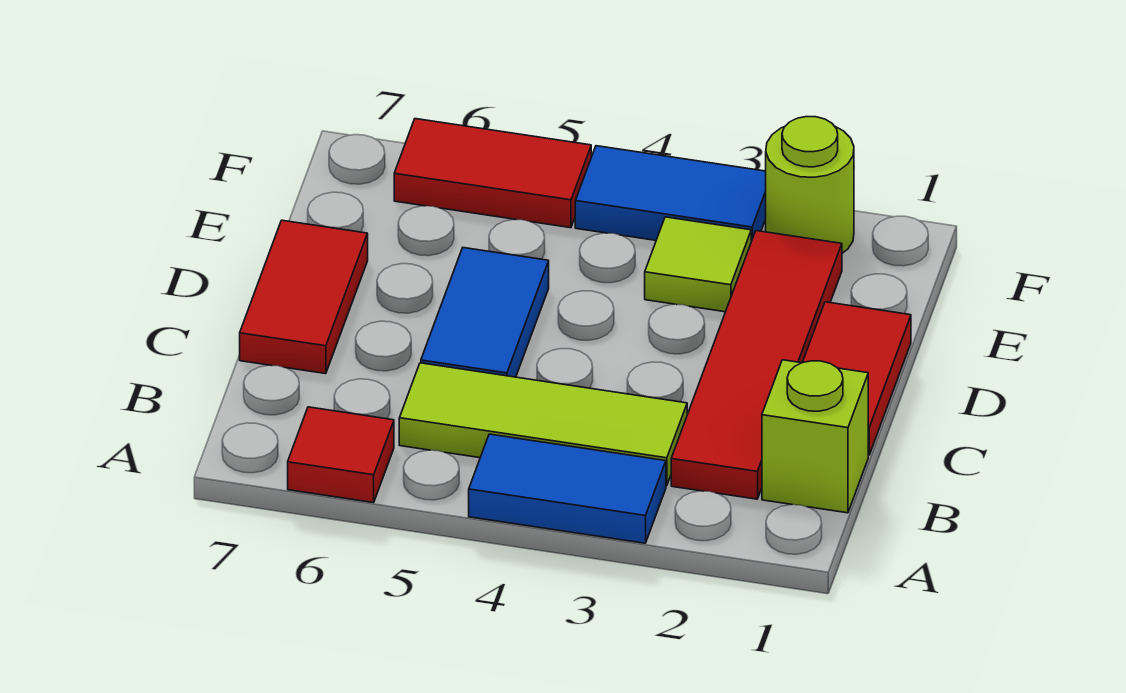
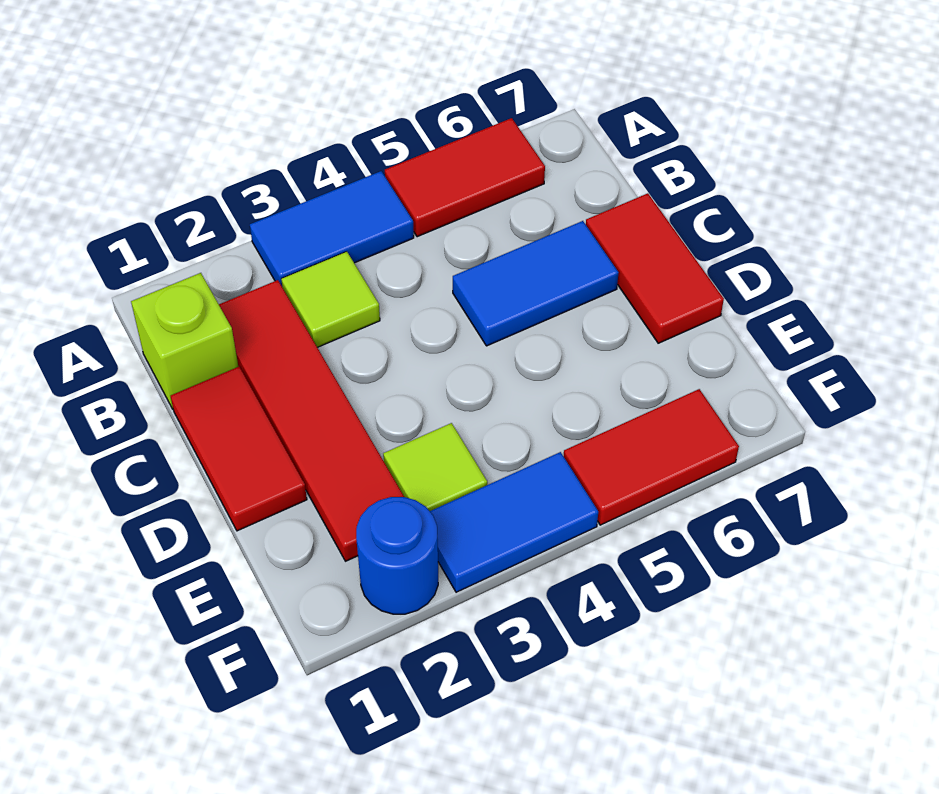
red tile A6 level 1 -> red tile A5:A6 level 1
lime tile B3:B5 level 1 -> lime tile B3 level 1
blue tile C5:D5 level 1 -> blue tile C5:C6 level 1
lime round brick F2 level 1 -> blue round brick F2 level 1

